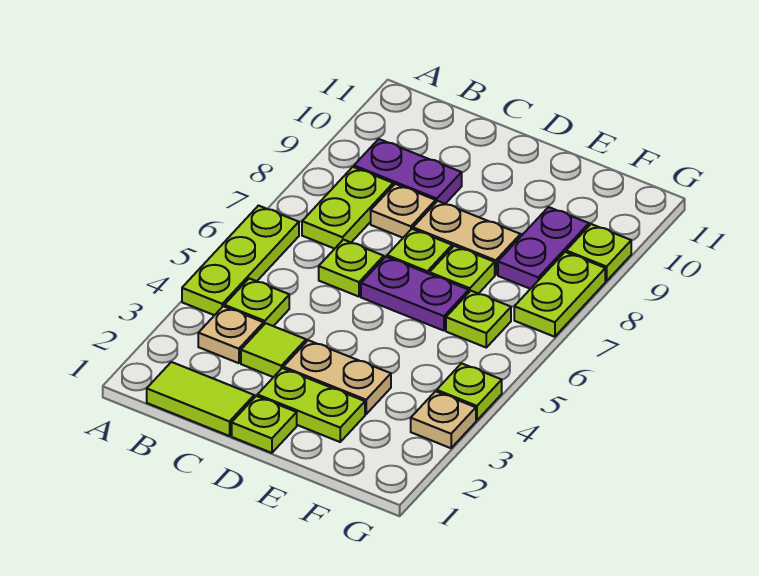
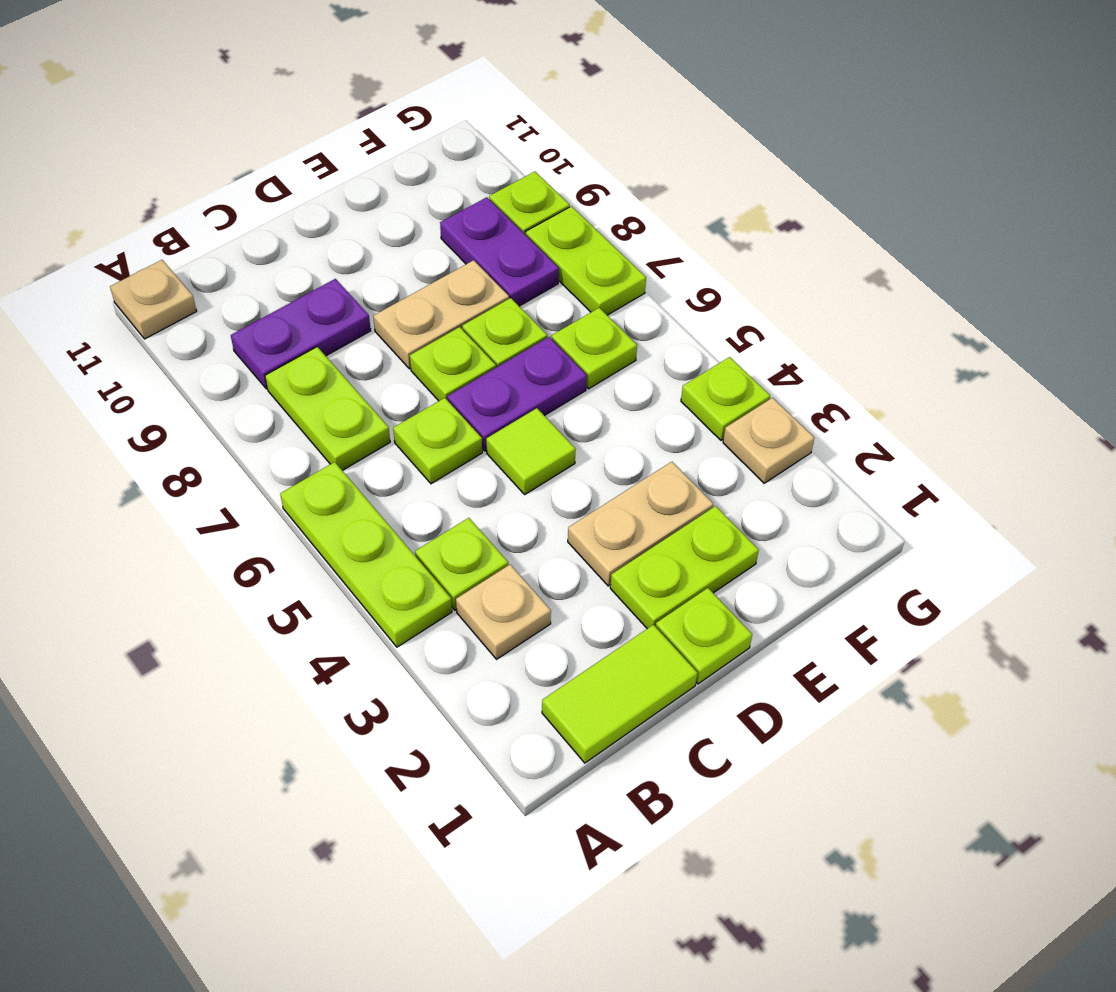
lime tile C3 level 1 -> lime tile D5 level 1
tan plate C8 level 1 -> tan plate A11 level 1

